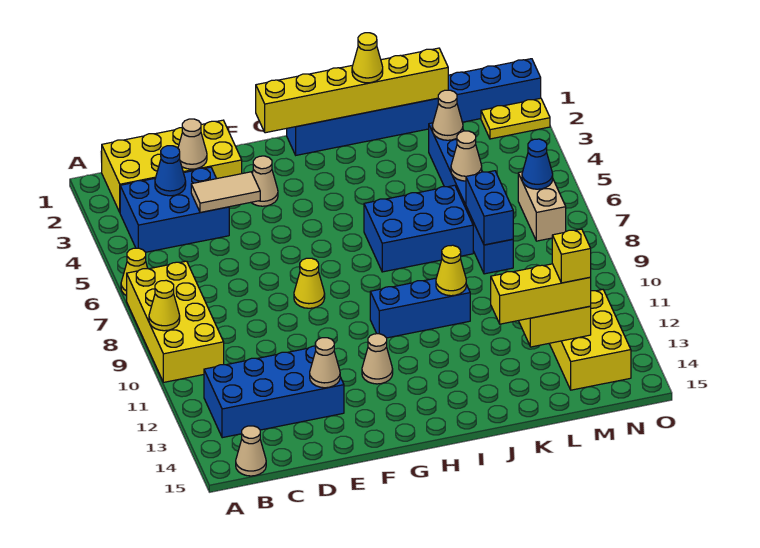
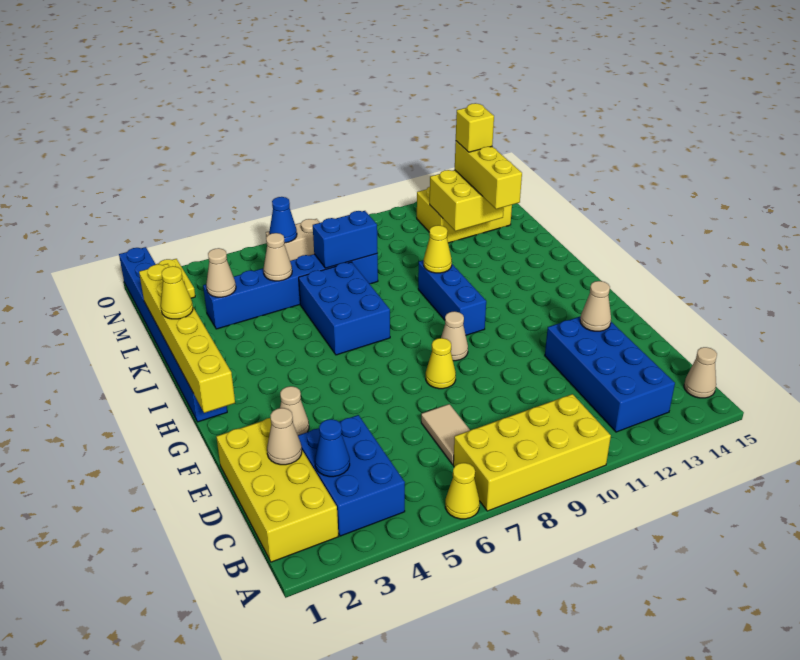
yellow cone A9 level 2 -> none
tan tile D4:E4 level 2 -> tan tile C7:D7 level 1
tan cone G12 level 1 -> tan cone G9 level 1

